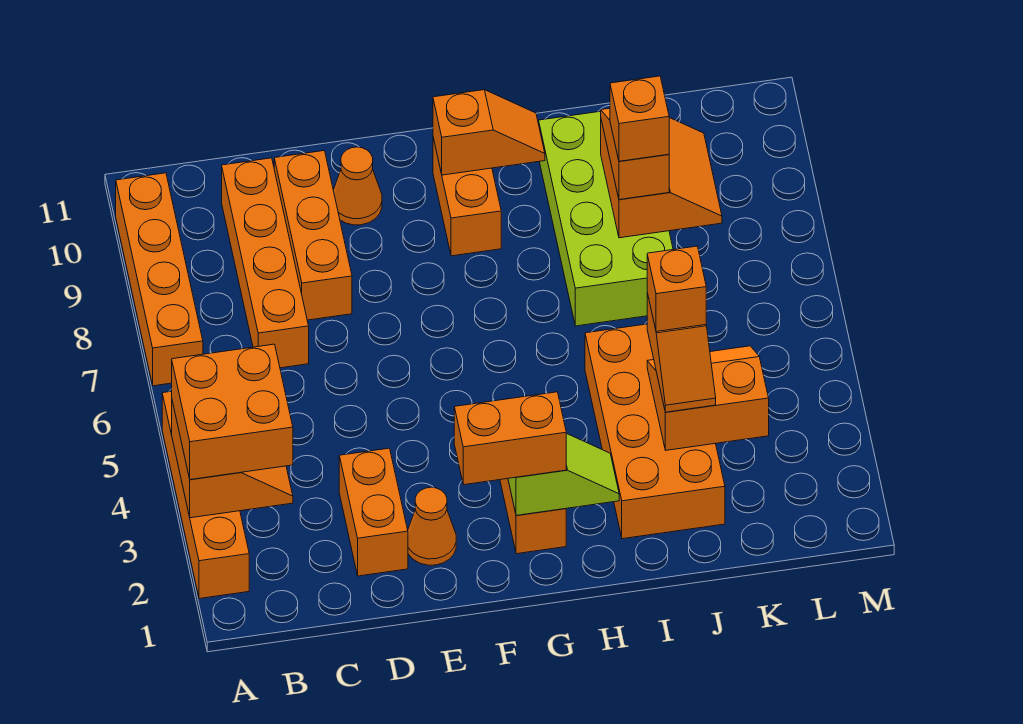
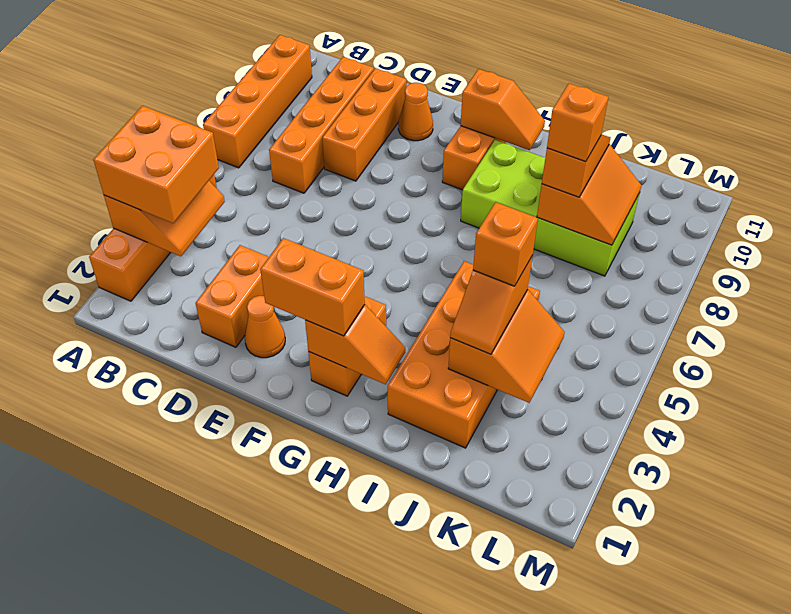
lime slope G2:H2 level 2 top G -> orange slope G2:H2 level 2 top G
lime brick I7:J10 level 1 -> lime brick H8:K9 level 1
orange slope J3:K4 level 2 top 3 -> orange slope J3:K4 level 2 top J

